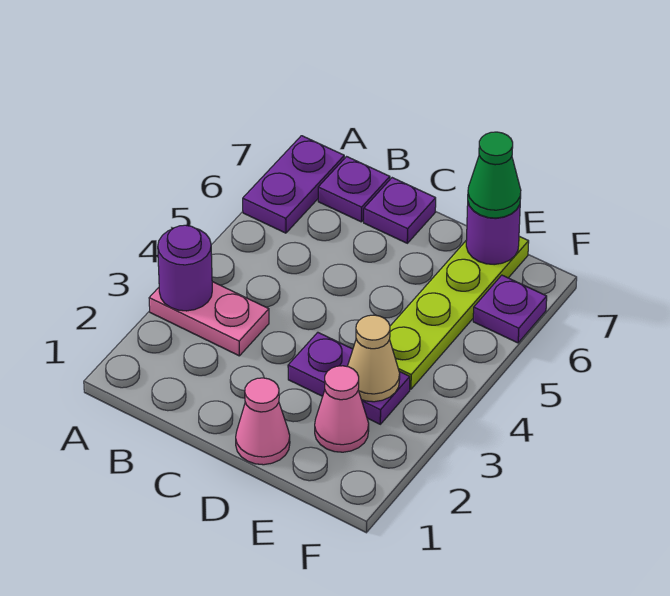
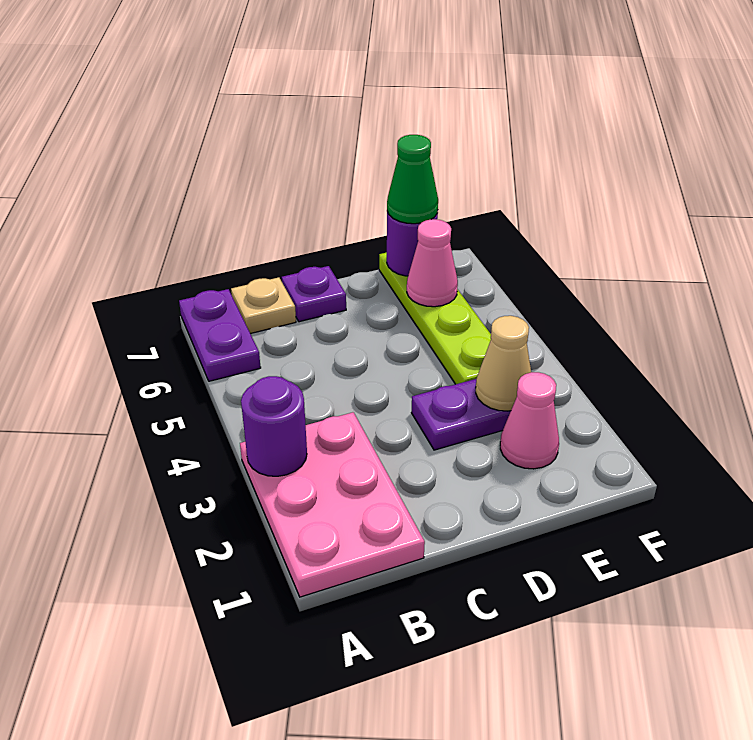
pink plate A3:B3 level 1 -> pink plate A1:B3 level 1
purple plate B7 level 1 -> tan plate B7 level 1
pink cone D1 level 1 -> pink cone E6 level 2
purple plate F6 level 1 -> none

